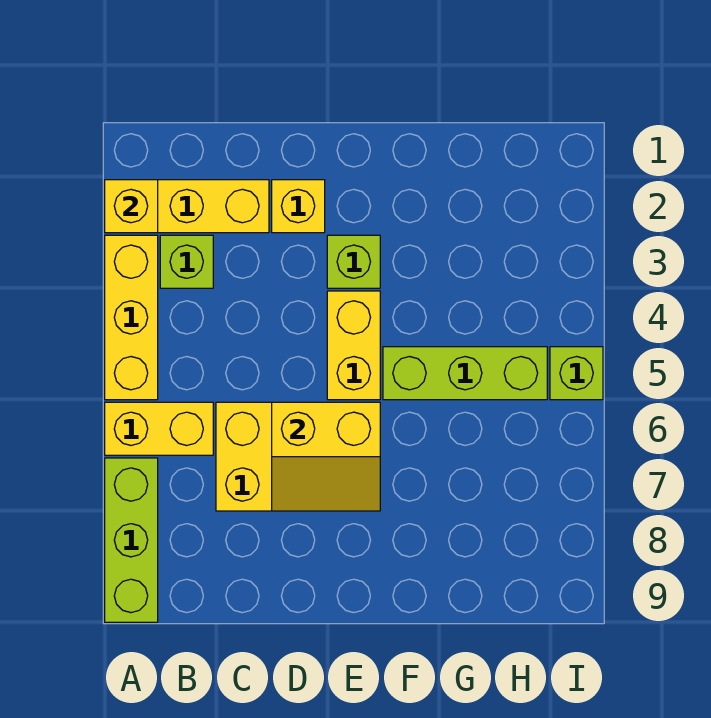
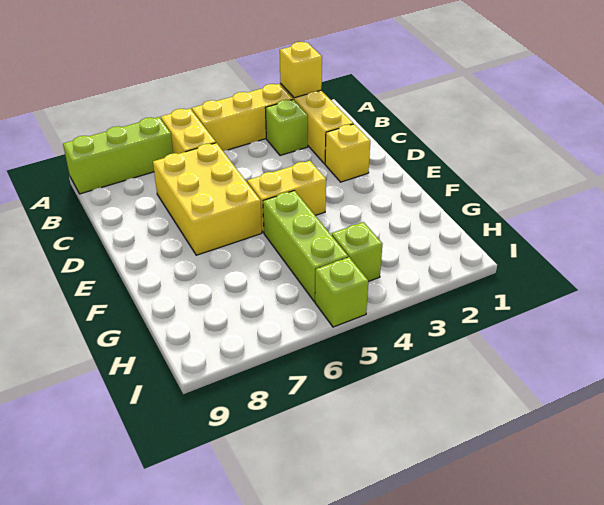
yellow slope D6:E7 level 2 top 6 -> none
lime brick E3 level 1 -> lime brick H4 level 1

